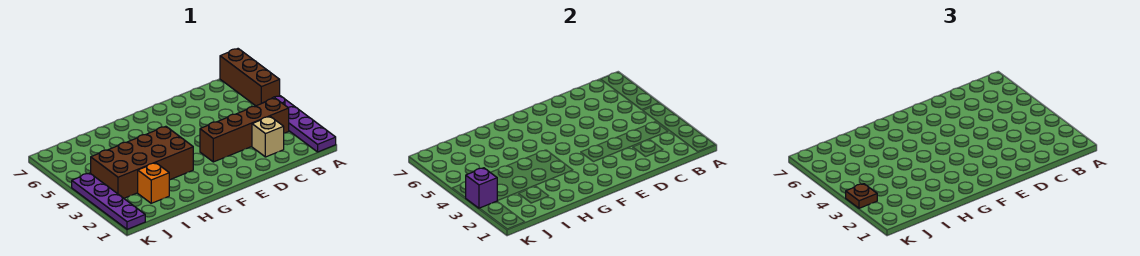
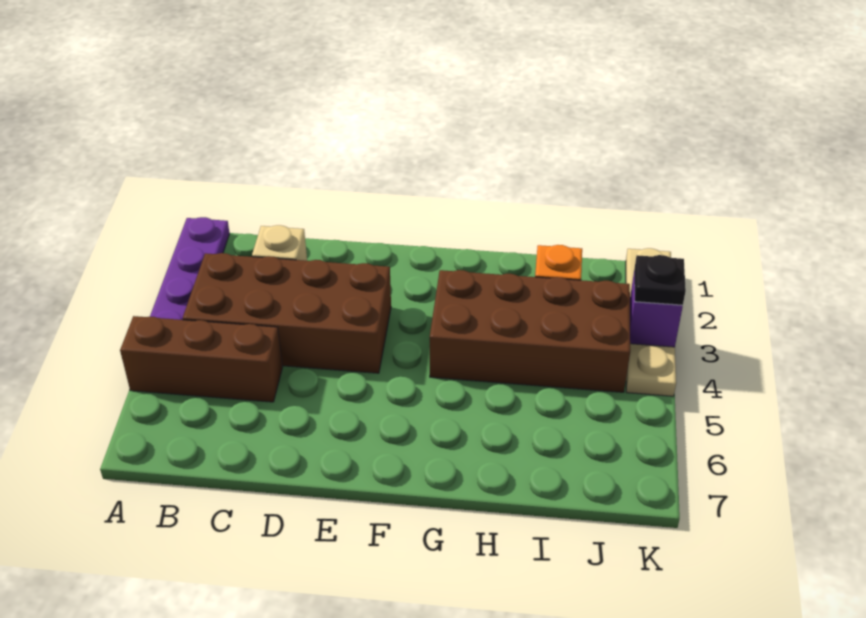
brown brick A5:A7 level 1 -> brown brick A5:C5 level 1
brown brick B3:E3 level 1 -> brown brick B3:E4 level 1
purple plate K1:K4 level 1 -> tan plate K1:K4 level 1
brown plate K3 level 3 -> black plate K3 level 3

